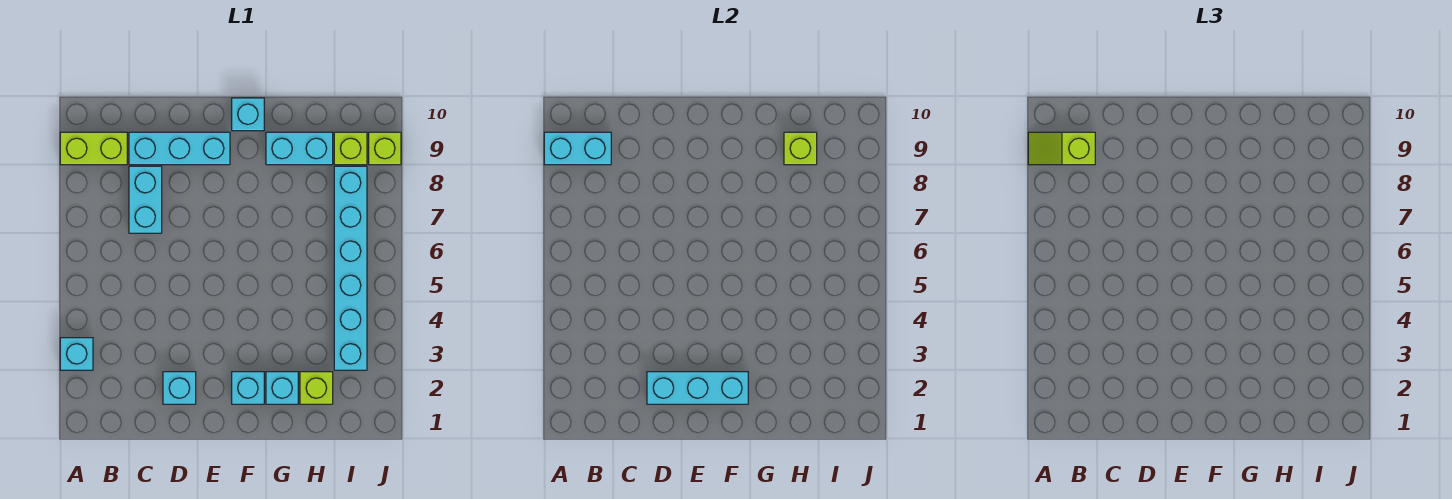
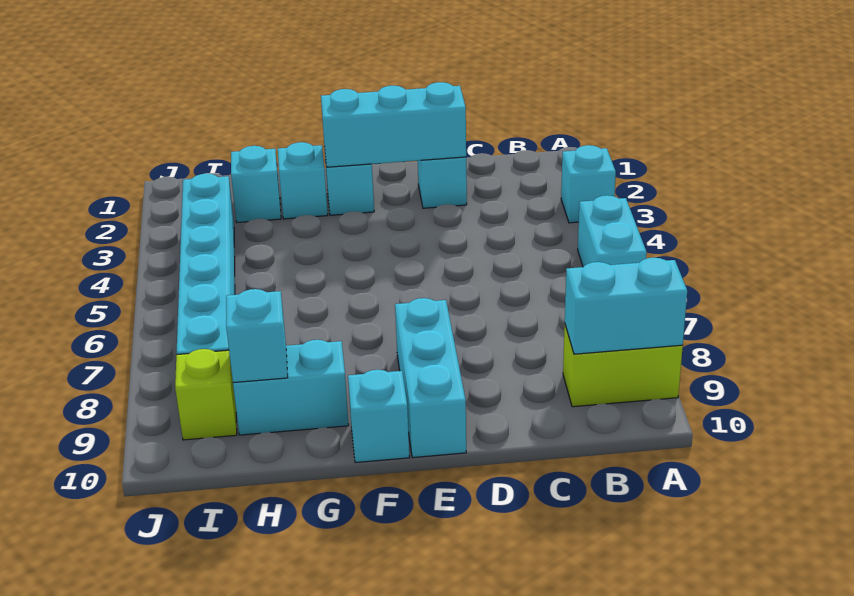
lime slope A9:B9 level 3 top B -> none
cyan brick C7:C8 level 1 -> cyan brick A5:A6 level 1
cyan brick C9:E9 level 1 -> cyan brick E8:E10 level 1
lime brick H2 level 1 -> cyan brick H2 level 1
lime brick H9 level 2 -> cyan brick H9 level 2
lime brick J9 level 1 -> none

